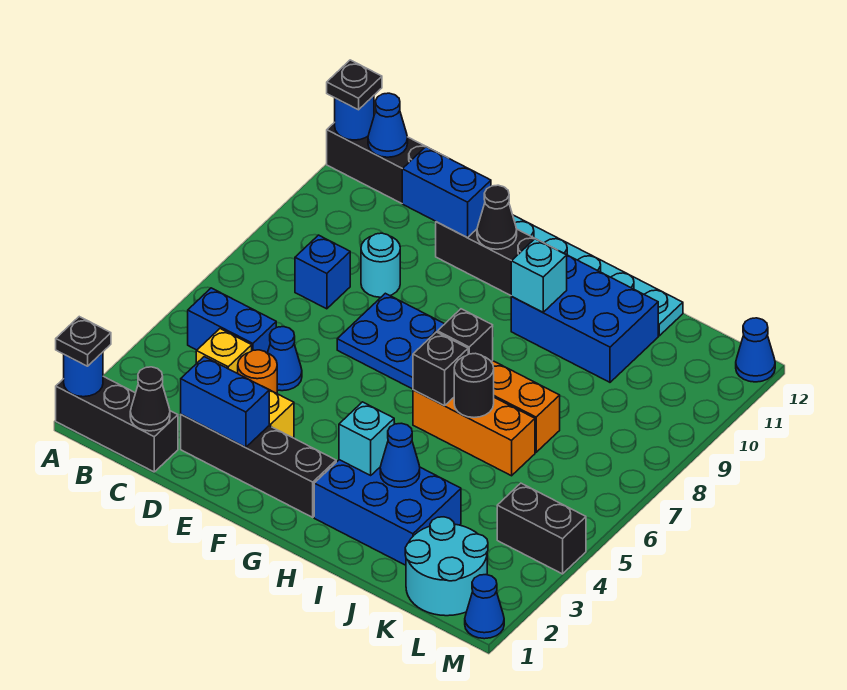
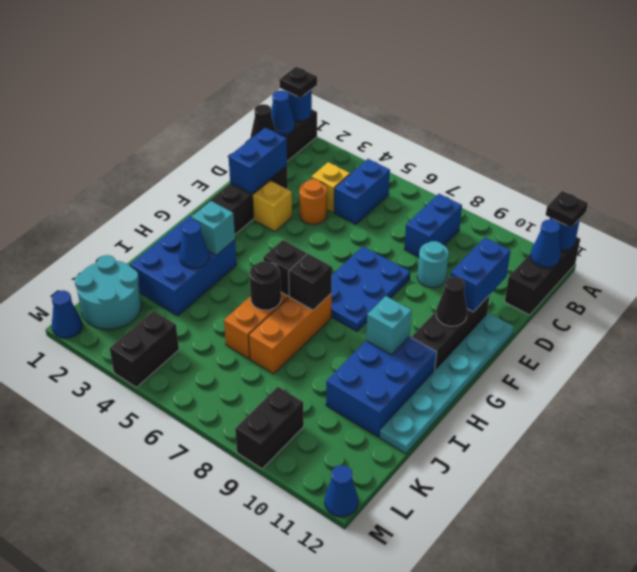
blue brick C8 level 1 -> blue brick B8:C8 level 1
blue cone D5 level 1 -> blue cone B1 level 2
none -> black brick L9:M9 level 1

